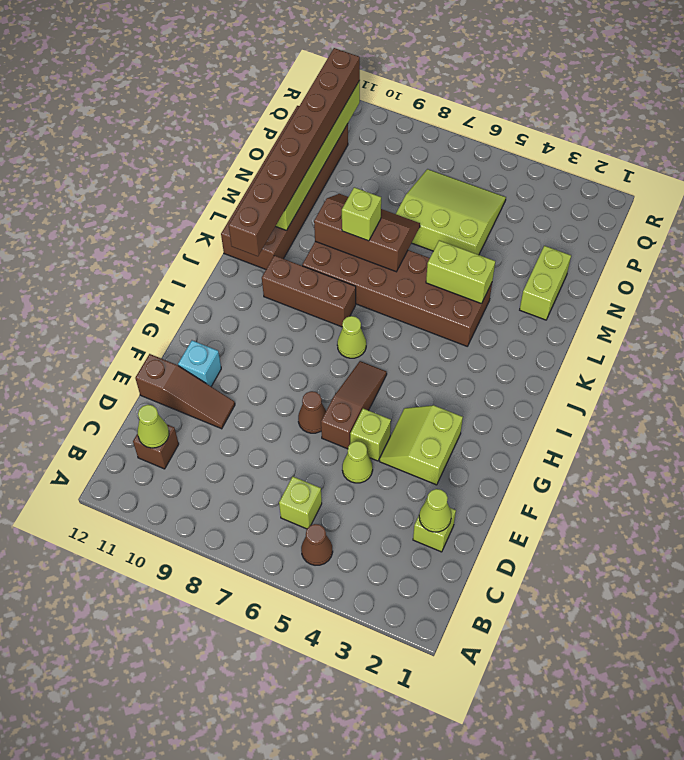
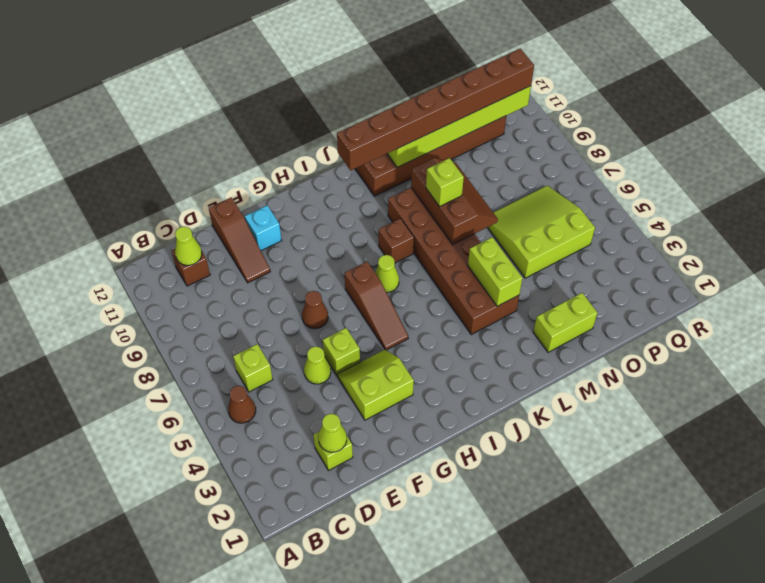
brown slope F6:H6 level 1 top F -> brown slope H5:H7 level 1 top 7
brown brick J8:J10 level 1 -> brown brick J8 level 1
lime slope N5:P7 level 1 top N -> lime slope N5:P7 level 1 top 5

